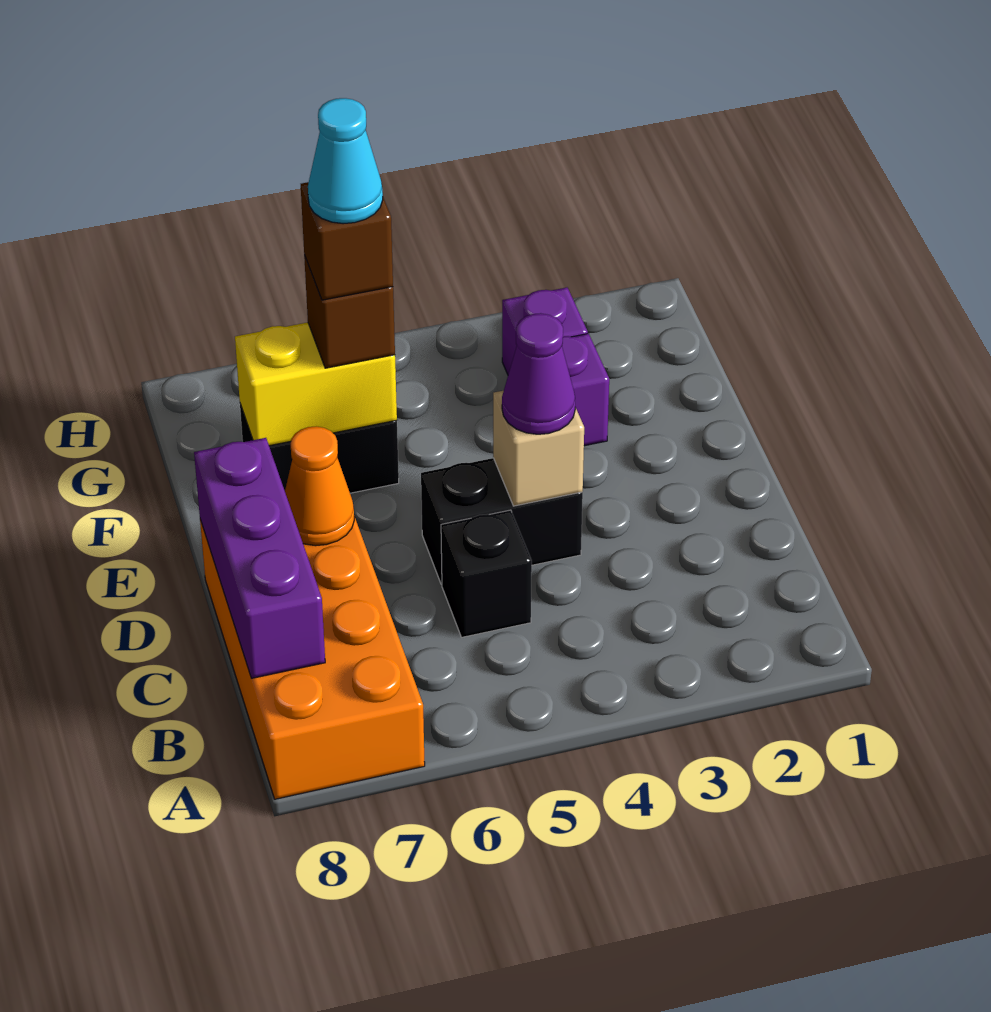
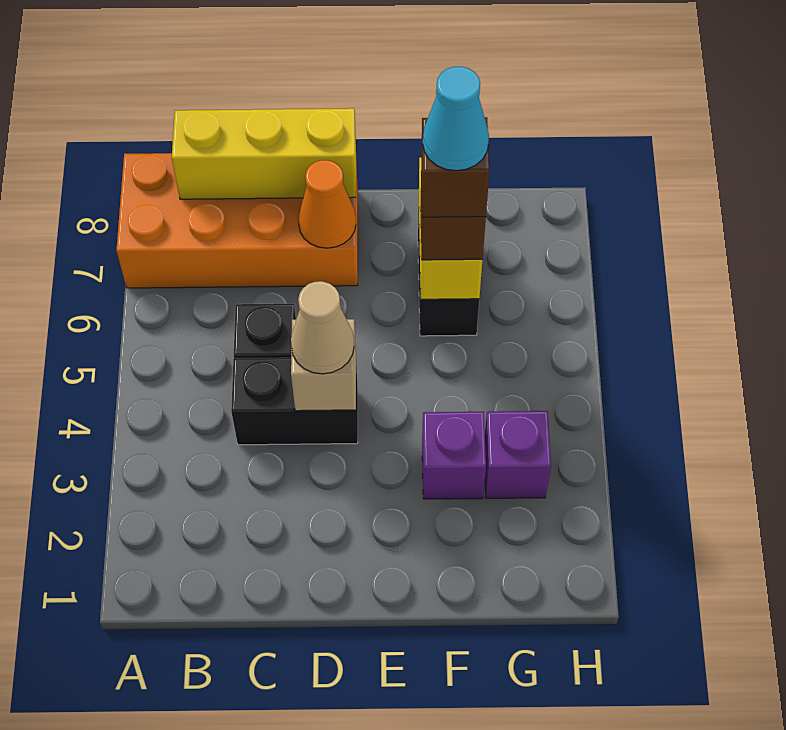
purple brick B8:D8 level 2 -> yellow brick B8:D8 level 2
black brick D4:D5 level 1 -> black brick C4:D4 level 1
purple cone D4 level 3 -> tan cone D4 level 3

